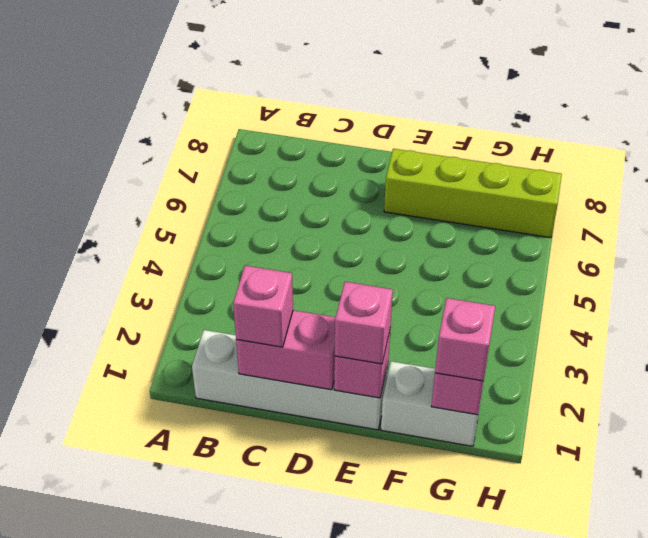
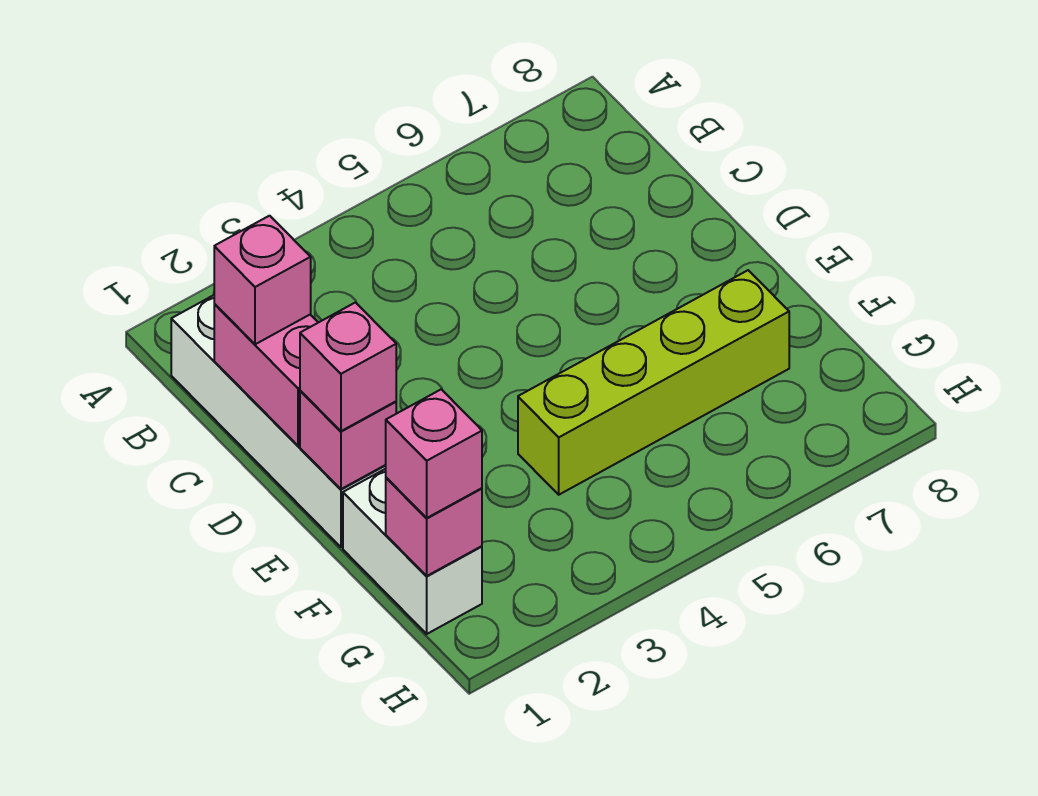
lime brick E7:H7 level 1 -> lime brick F4:F7 level 1

